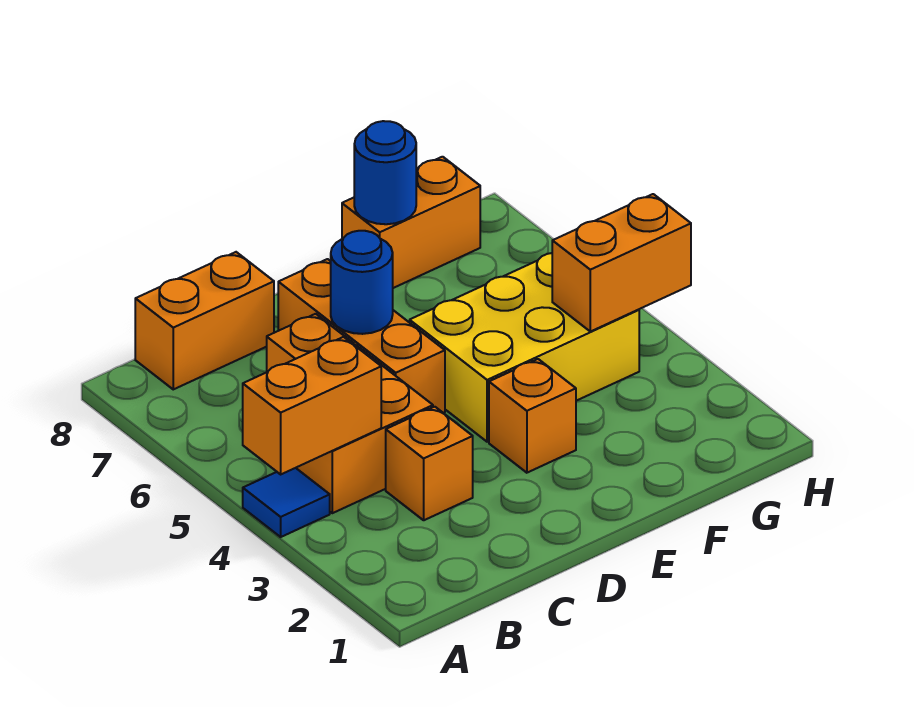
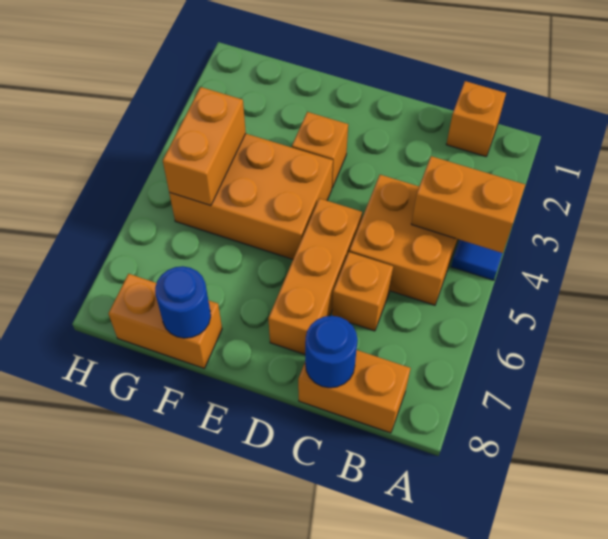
orange brick C3 level 1 -> orange brick B1 level 1
blue round brick D6 level 2 -> blue round brick C8 level 2
yellow brick E4:G5 level 1 -> orange brick E4:G5 level 1
orange brick G4:H4 level 2 -> orange brick G4:G5 level 2

